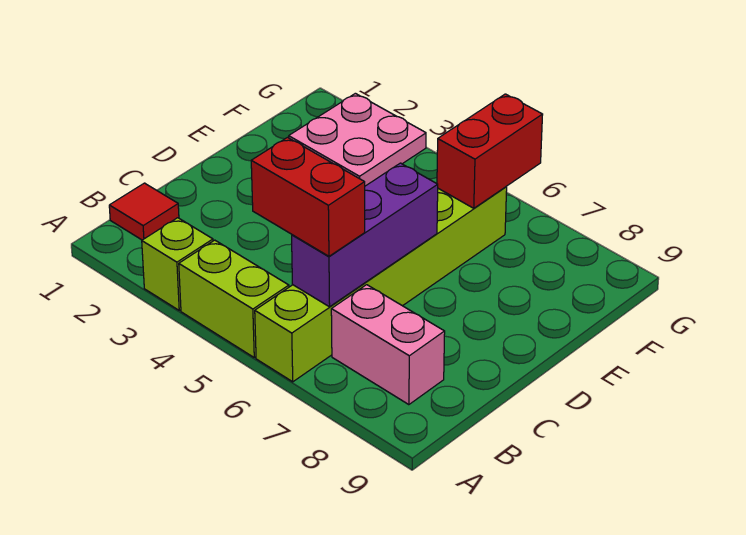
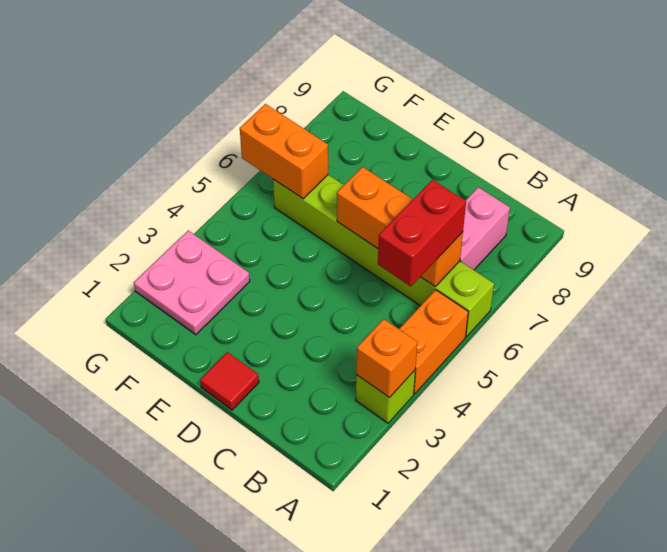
none -> orange brick A3 level 2
lime brick A4:A5 level 1 -> orange brick A4:A5 level 1
red tile B1 level 1 -> red tile D1 level 1
purple brick B6:D6 level 2 -> orange brick B6:D6 level 2
red brick F6:G6 level 2 -> orange brick F6:G6 level 2

